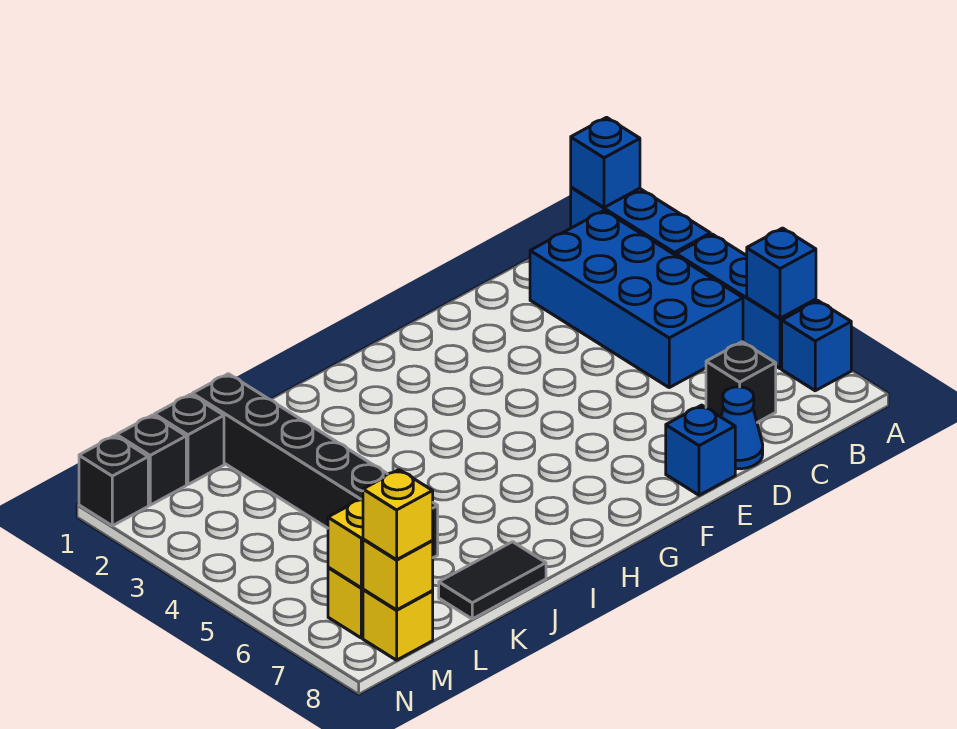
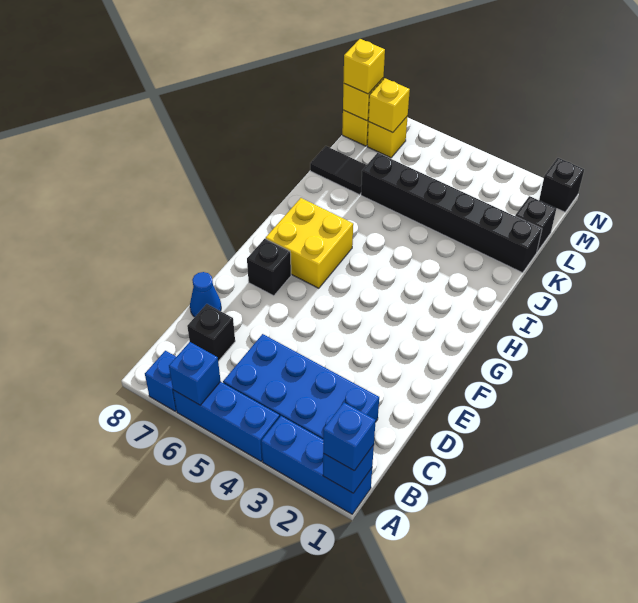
blue brick E8 level 1 -> blue brick A1 level 3
none -> yellow brick G6:H7 level 1
black tile J8:K8 level 1 -> black tile K7:K8 level 1
black brick M1 level 1 -> black brick F7 level 1

